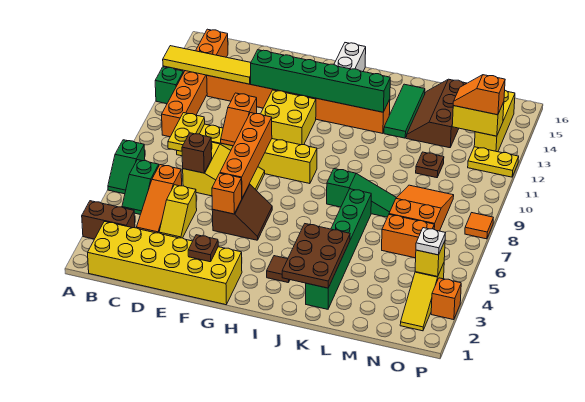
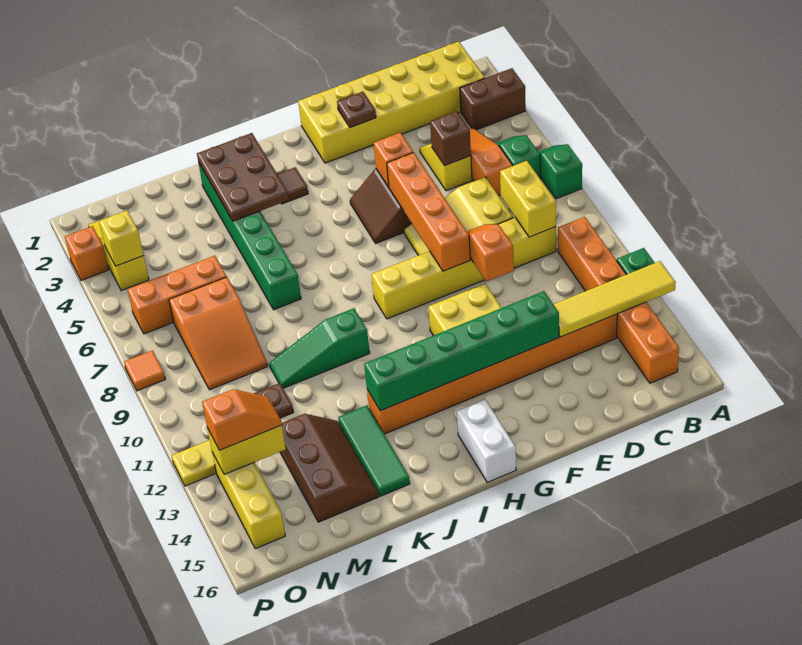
yellow plate C8:C9 level 2 -> yellow brick C8:C9 level 2
brown brick D7 level 2 -> brown brick D5 level 2
green slope J8:L8 level 1 top J -> green slope J10:L10 level 1 top J
orange brick M6:N6 level 1 -> orange brick M6:O6 level 1
white plate O4 level 3 -> none

